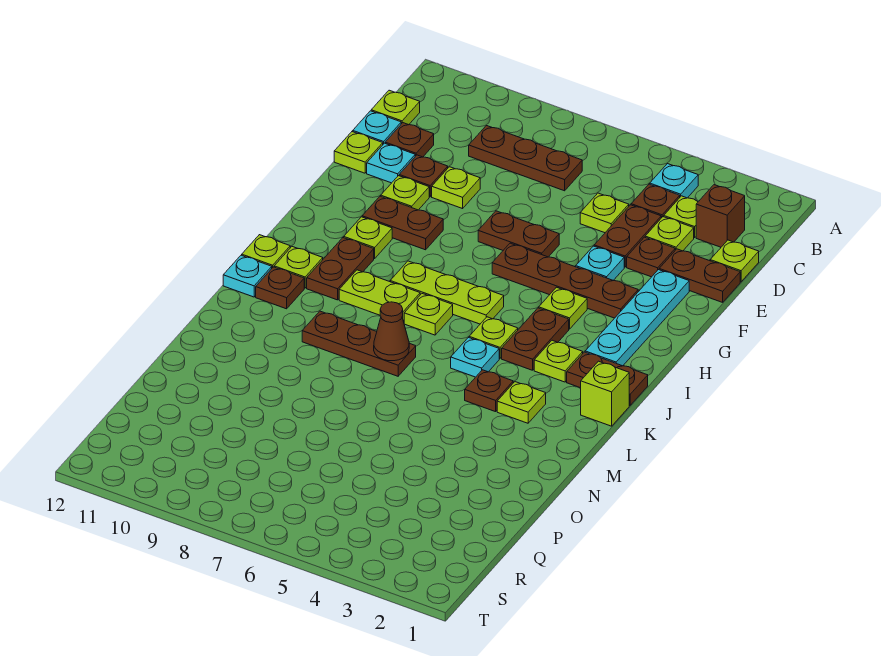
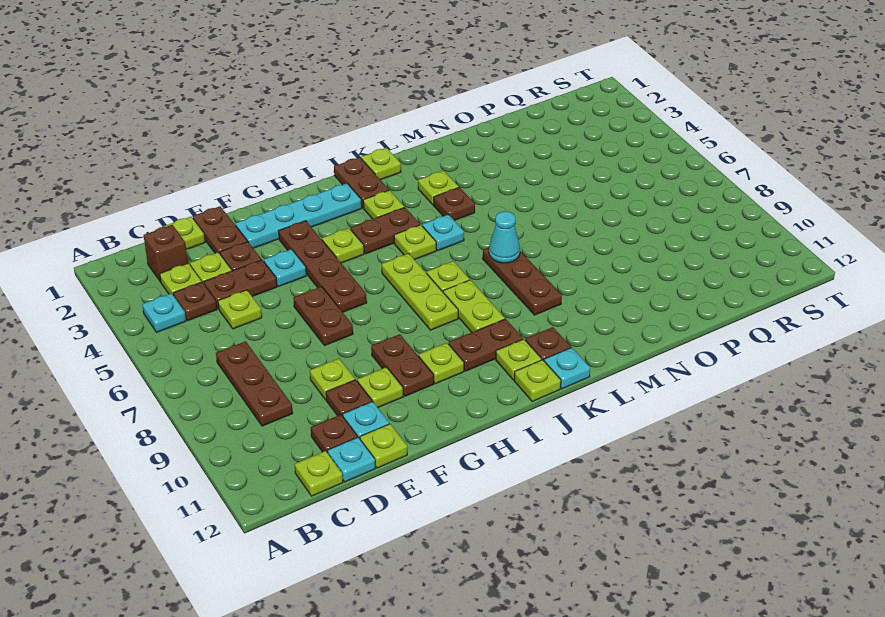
lime brick K1 level 1 -> lime plate K1 level 1
brown cone L7 level 2 -> cyan cone L7 level 2

